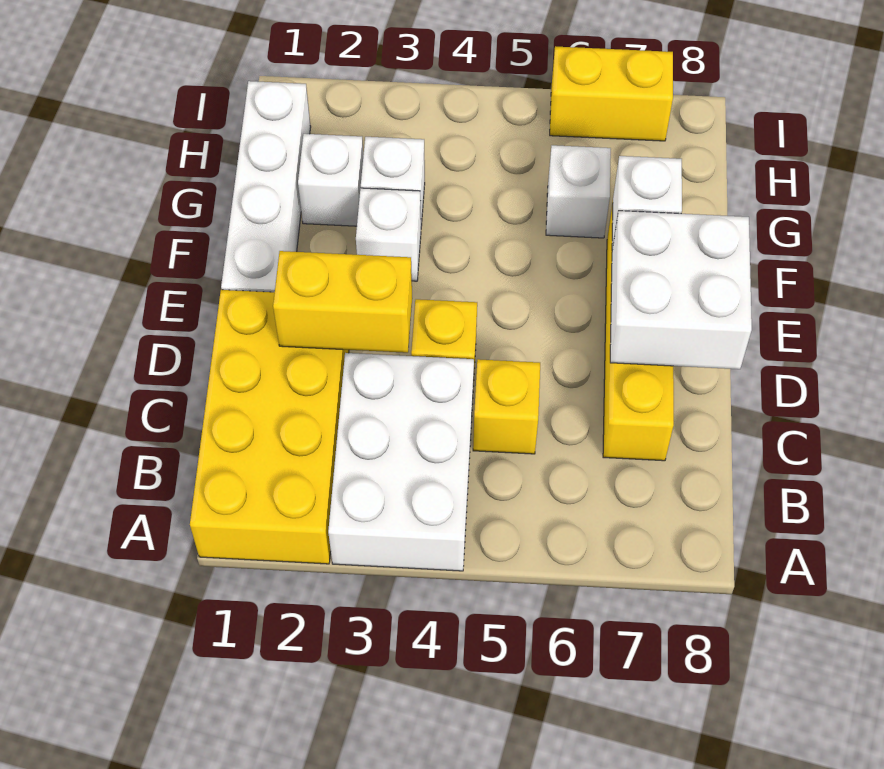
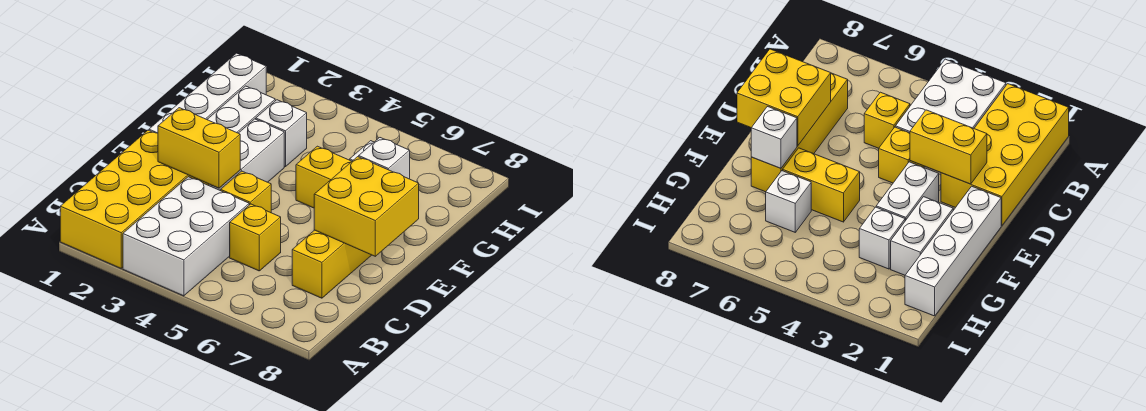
white brick D7:E8 level 2 -> yellow brick D7:E8 level 2
white brick F3 level 1 -> white brick E3:F3 level 1
white brick G2 level 1 -> white brick F2:G2 level 1
yellow brick I6:I7 level 1 -> yellow brick F5:F6 level 1

